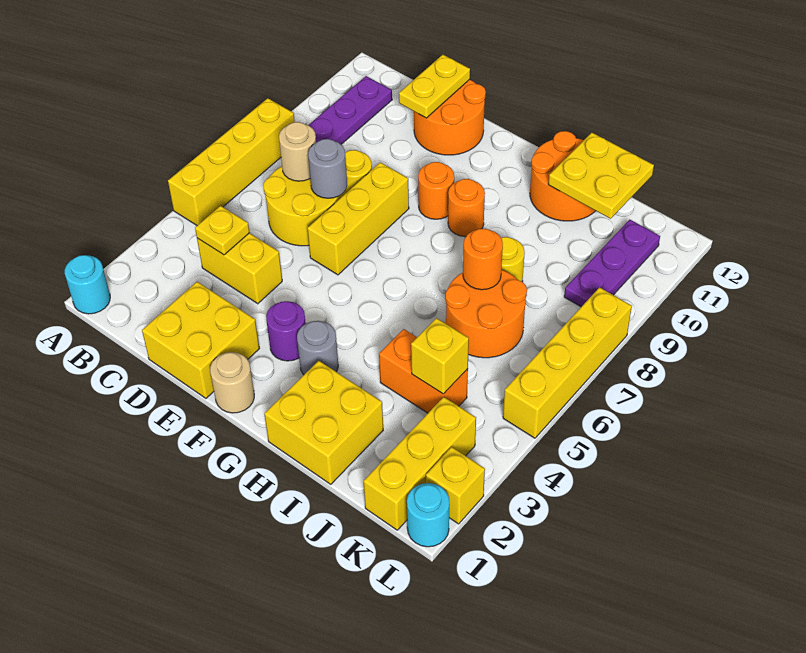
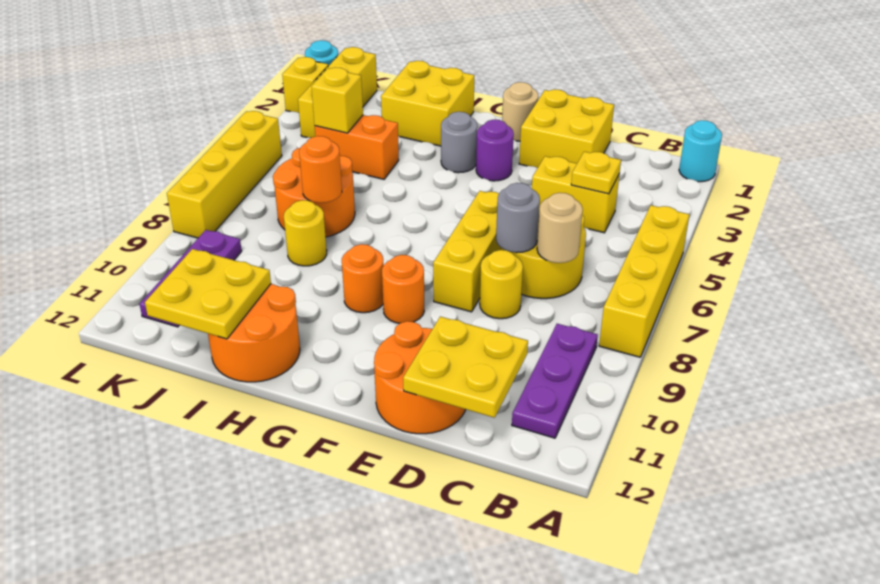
yellow plate D11:D12 level 2 -> yellow plate C11:D12 level 2

